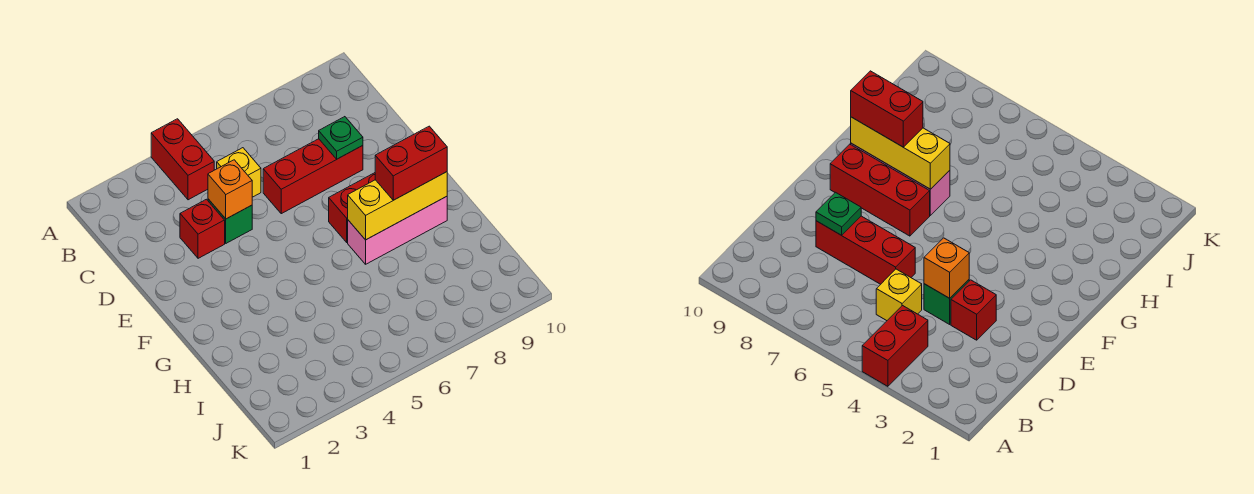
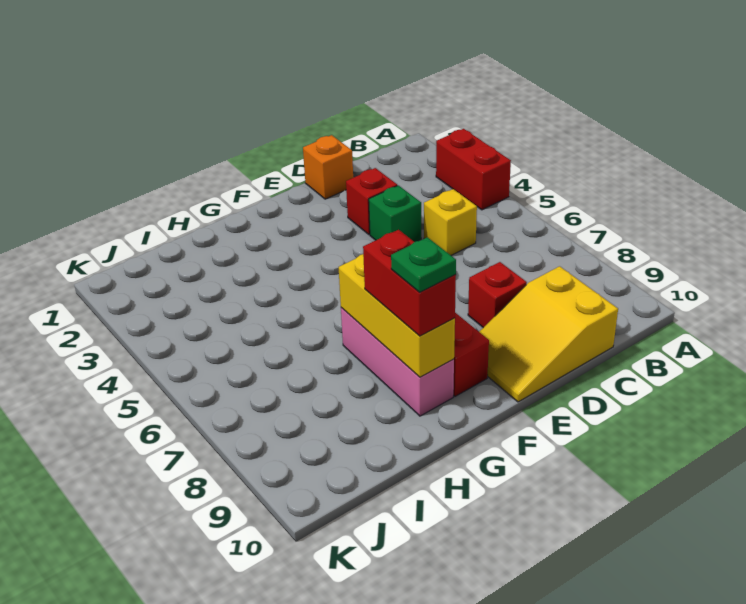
red brick A4:B4 level 1 -> red brick A3:A4 level 1
none -> yellow slope C9:E10 level 1 top C
orange brick D4 level 2 -> orange brick D1 level 1
red brick D6:D8 level 1 -> red brick D8 level 1
green plate D8 level 2 -> green plate G9 level 4

